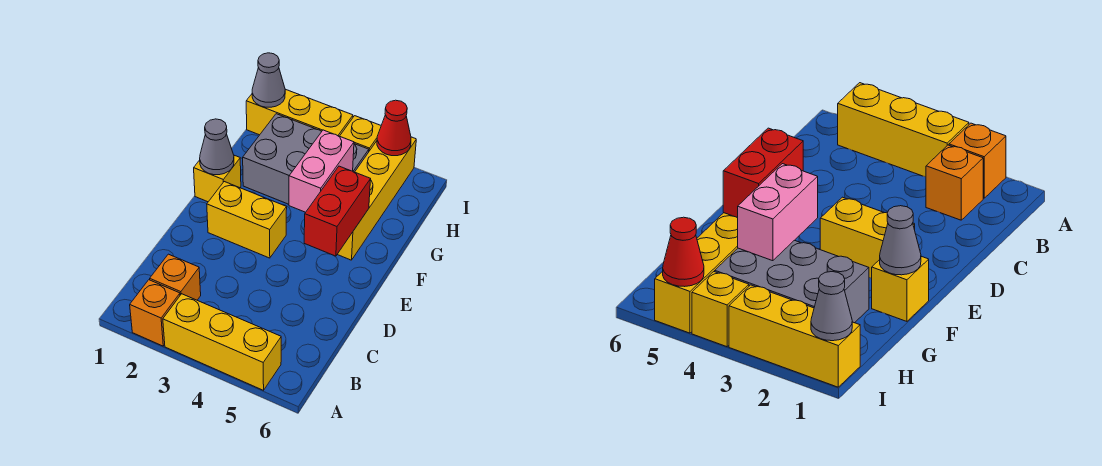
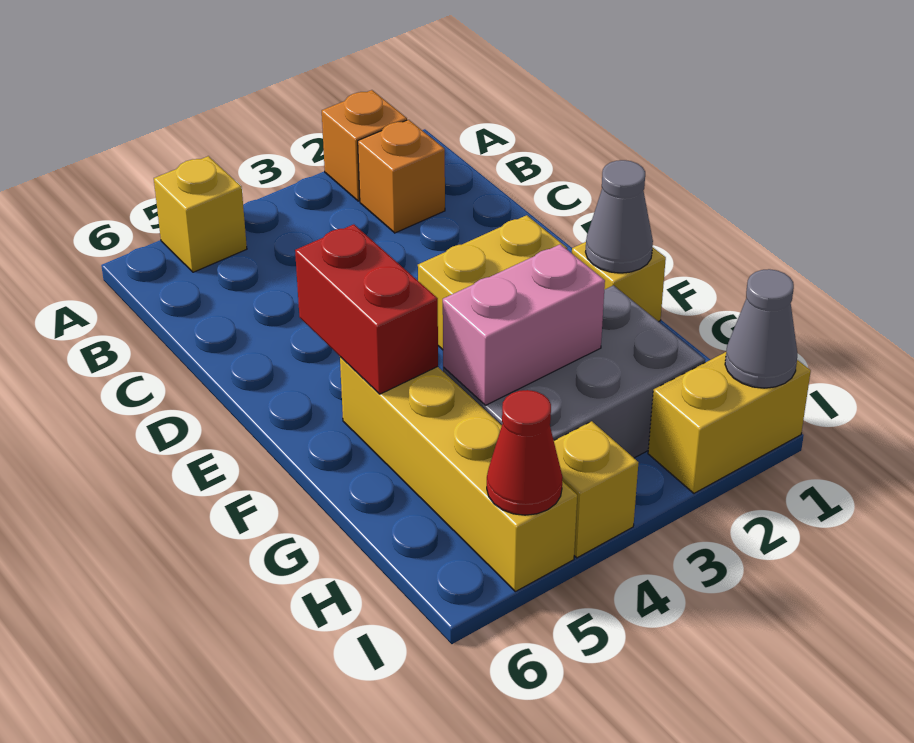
yellow brick A3:A5 level 1 -> yellow brick A5 level 1
pink brick F4:G4 level 2 -> pink brick G3:G4 level 2
yellow brick I1:I3 level 1 -> yellow brick I1:I2 level 1

